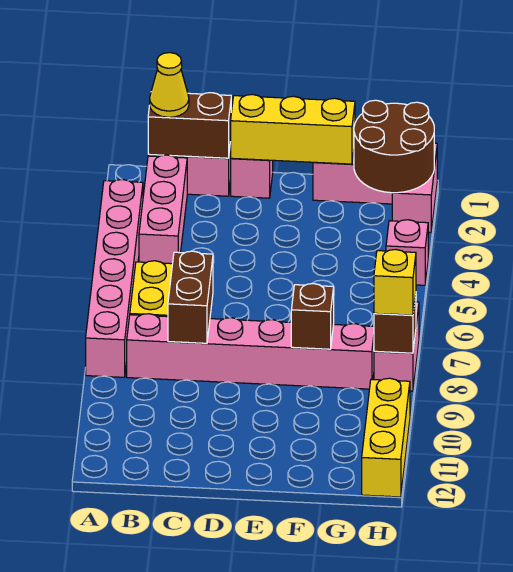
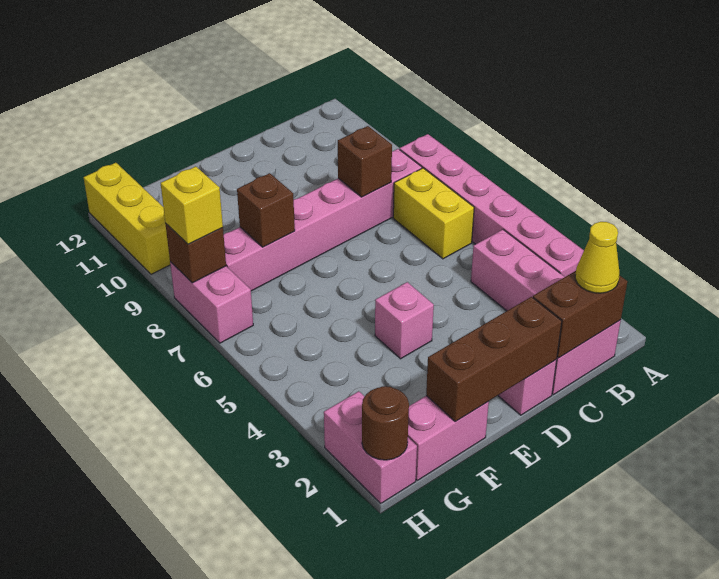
brown brick C7:C8 level 2 -> brown brick C8 level 2
yellow brick D1:F1 level 2 -> brown brick D1:F1 level 2
brown round brick G1:H2 level 2 -> brown round brick H1 level 2
pink brick H4 level 1 -> pink brick E4 level 1

